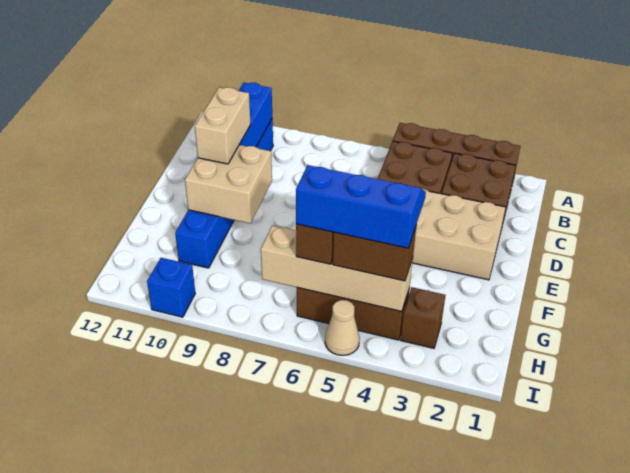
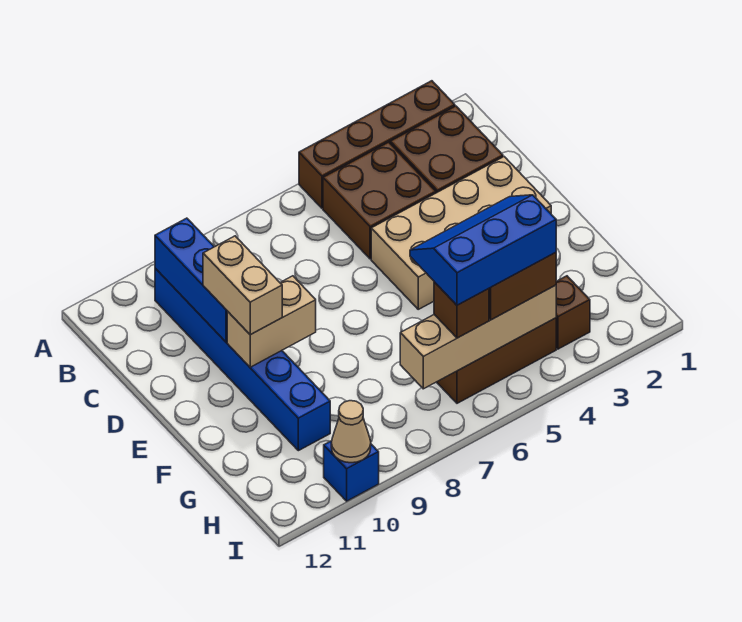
tan brick E9:F10 level 2 -> tan brick E9:E10 level 2
tan cone I5 level 1 -> tan cone I10 level 2

